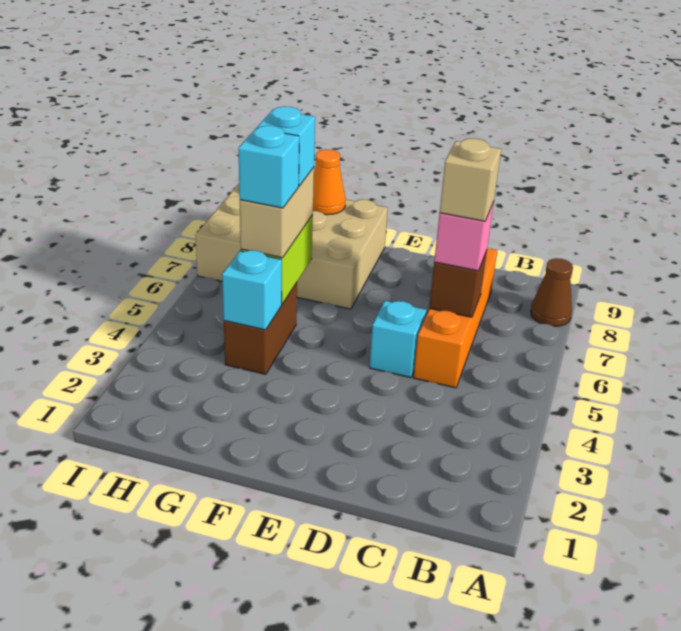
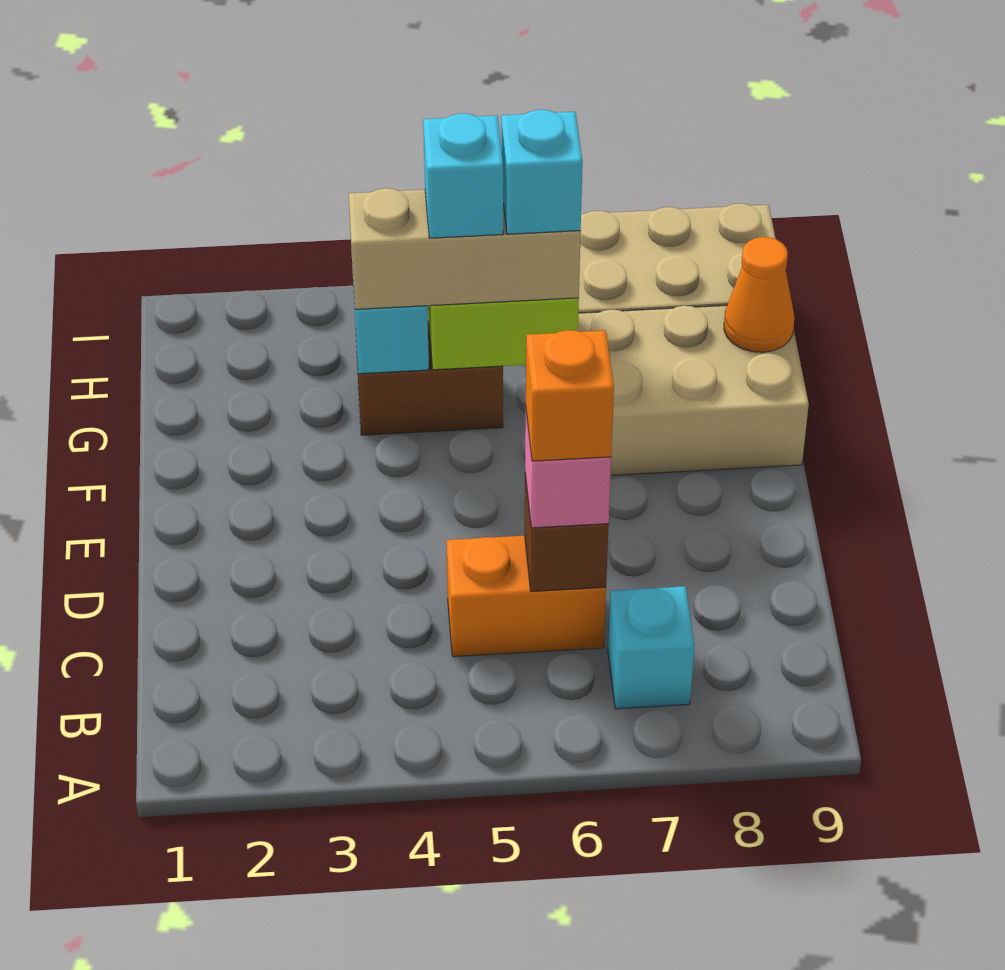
brown cone A8 level 1 -> none
orange brick C5:C8 level 1 -> orange brick C5:C6 level 1
tan brick C6 level 4 -> orange brick C6 level 4
cyan brick D5 level 1 -> cyan brick B7 level 1
tan brick G5:G6 level 3 -> tan brick G4:G6 level 3

